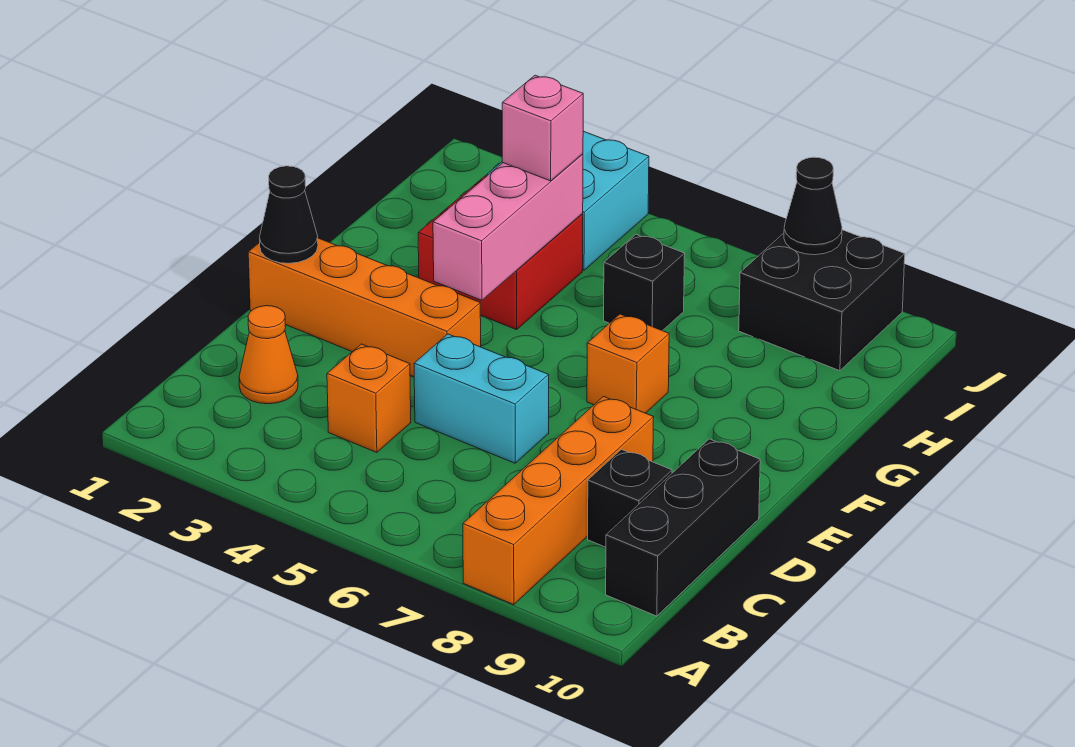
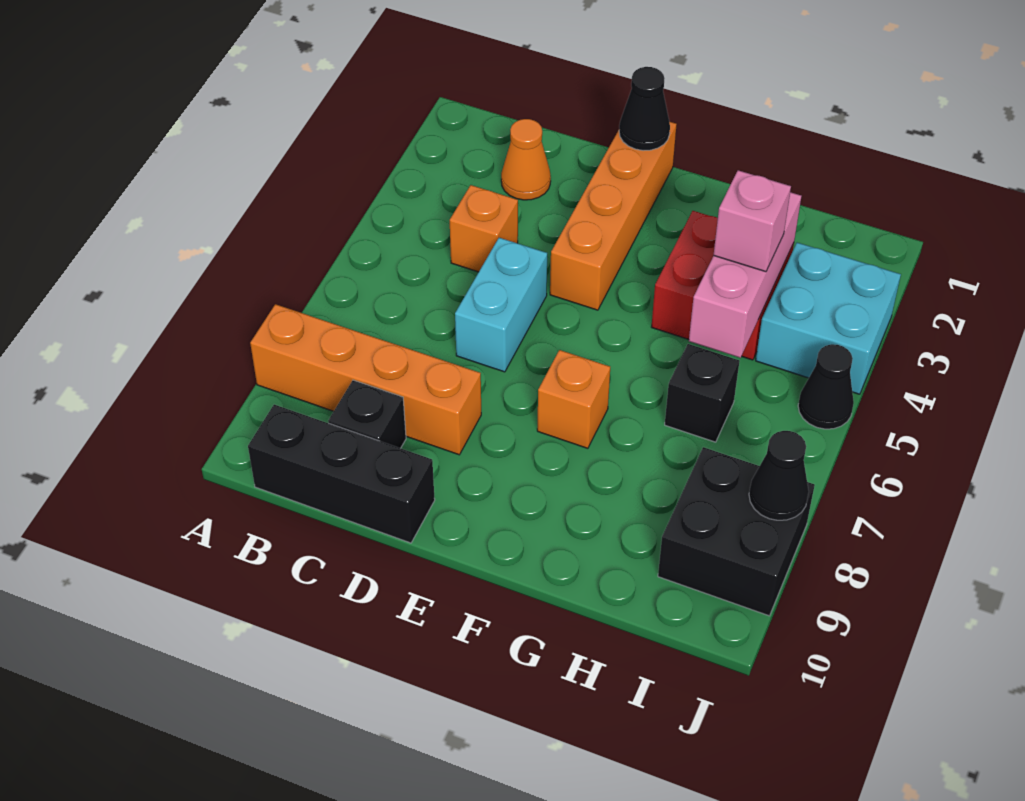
pink brick F4:H4 level 2 -> pink brick H3:H5 level 2
none -> black cone J5 level 1

